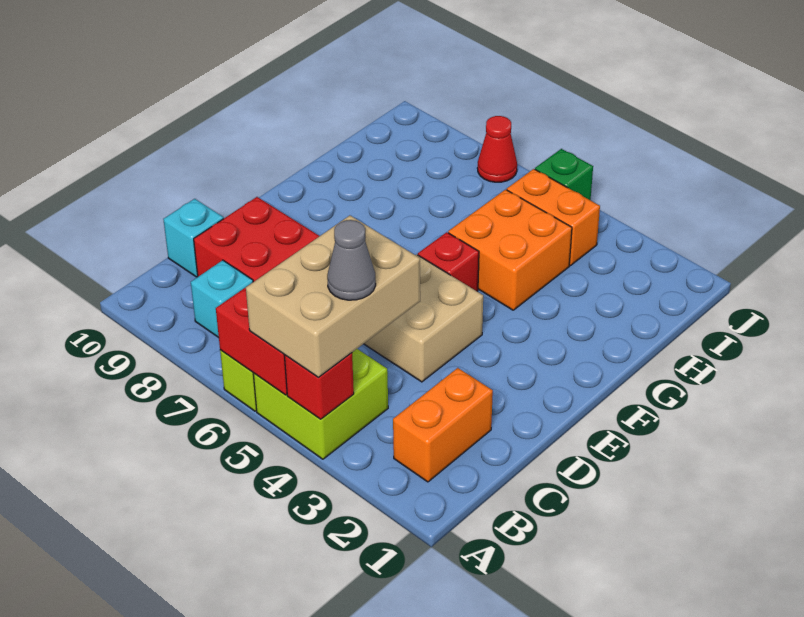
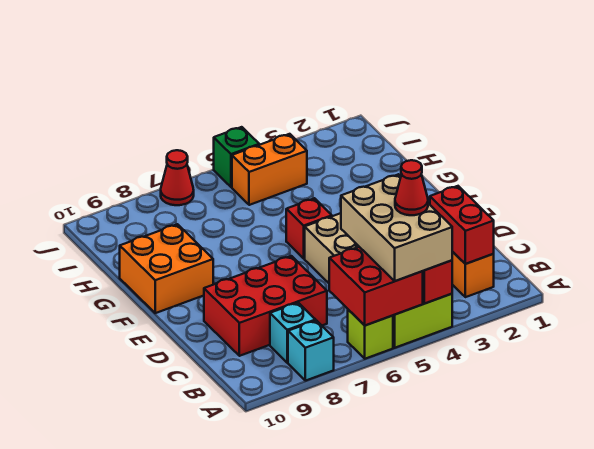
none -> red brick B2:C2 level 2
grey cone B4 level 4 -> red cone B4 level 4
cyan brick C10 level 1 -> cyan brick A8 level 1
orange brick G4:H5 level 1 -> orange brick F9:G10 level 1

